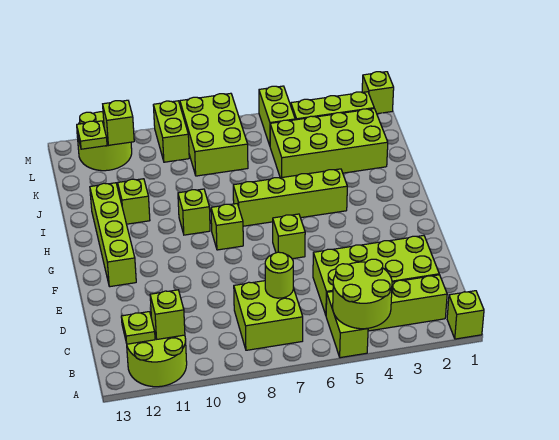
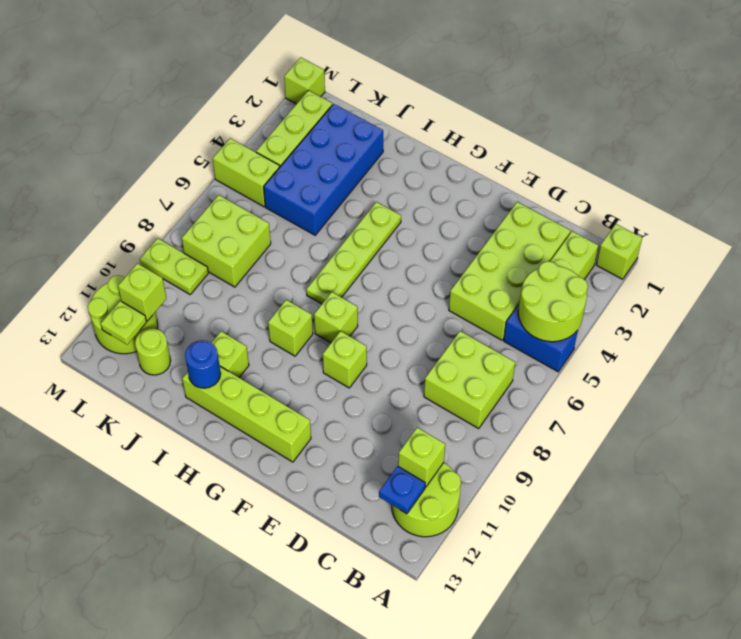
lime brick A5:B5 level 1 -> blue brick A5:B5 level 1
lime plate B12 level 2 -> blue plate B12 level 2
lime round brick C7 level 2 -> lime round brick K12 level 1
lime brick F6 level 1 -> lime brick F9 level 1
lime brick H4:H7 level 1 -> lime plate H4:H7 level 1
none -> blue round brick I12 level 2
lime brick J2:K5 level 1 -> blue brick J2:K5 level 1
lime brick K7:M8 level 1 -> lime brick K7:L8 level 1
lime brick L9:M9 level 1 -> lime plate L9:M9 level 1

